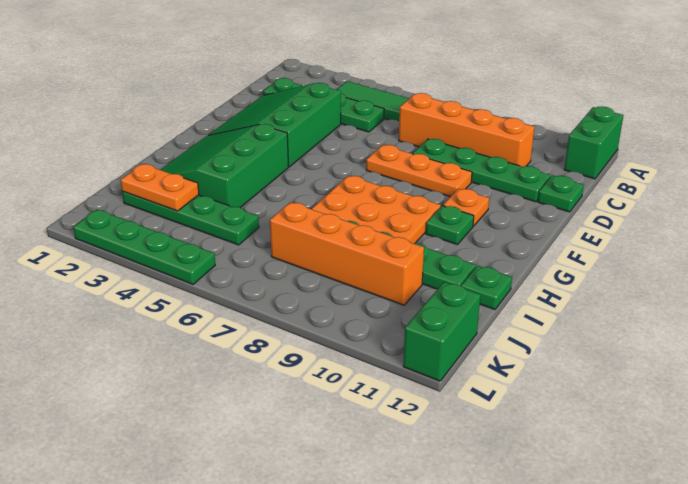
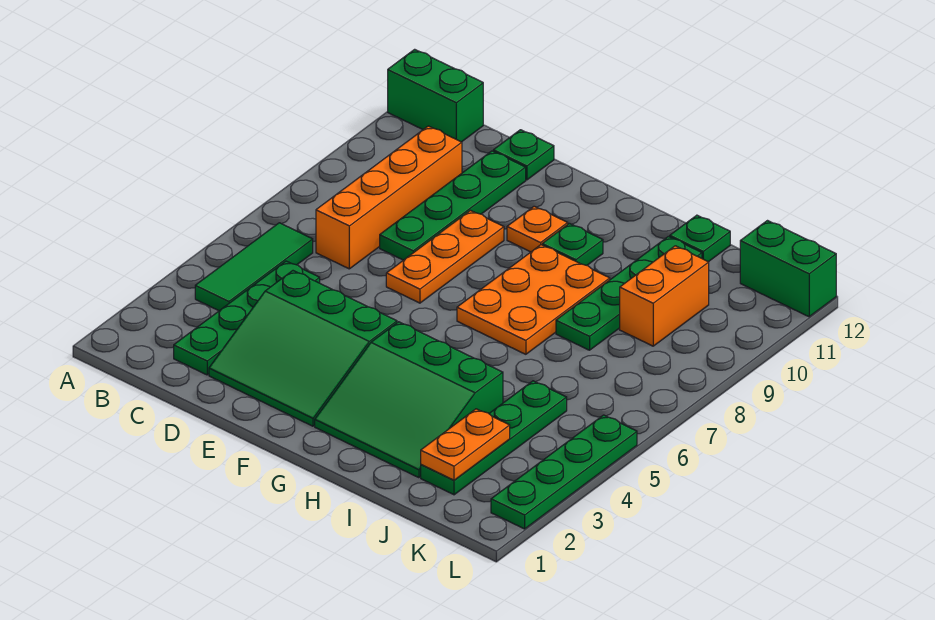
orange brick J7:J10 level 1 -> orange brick J9:J10 level 1

